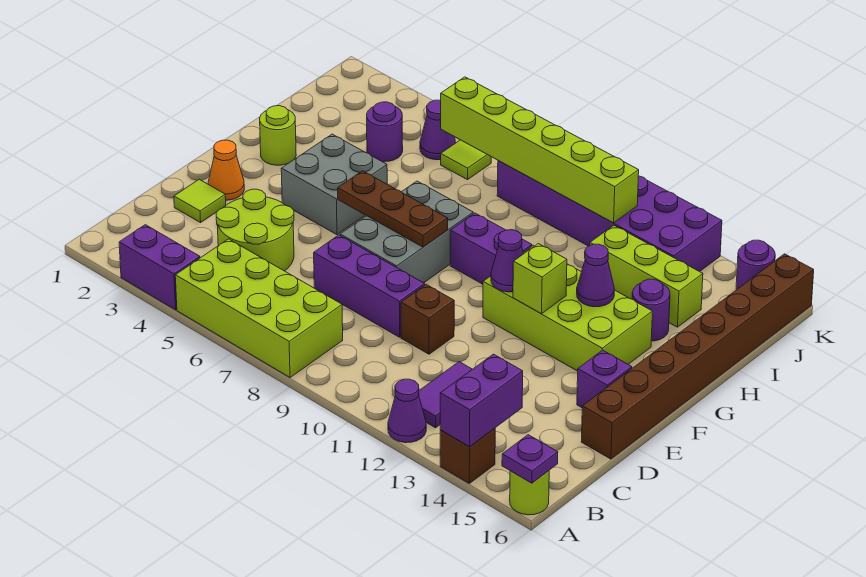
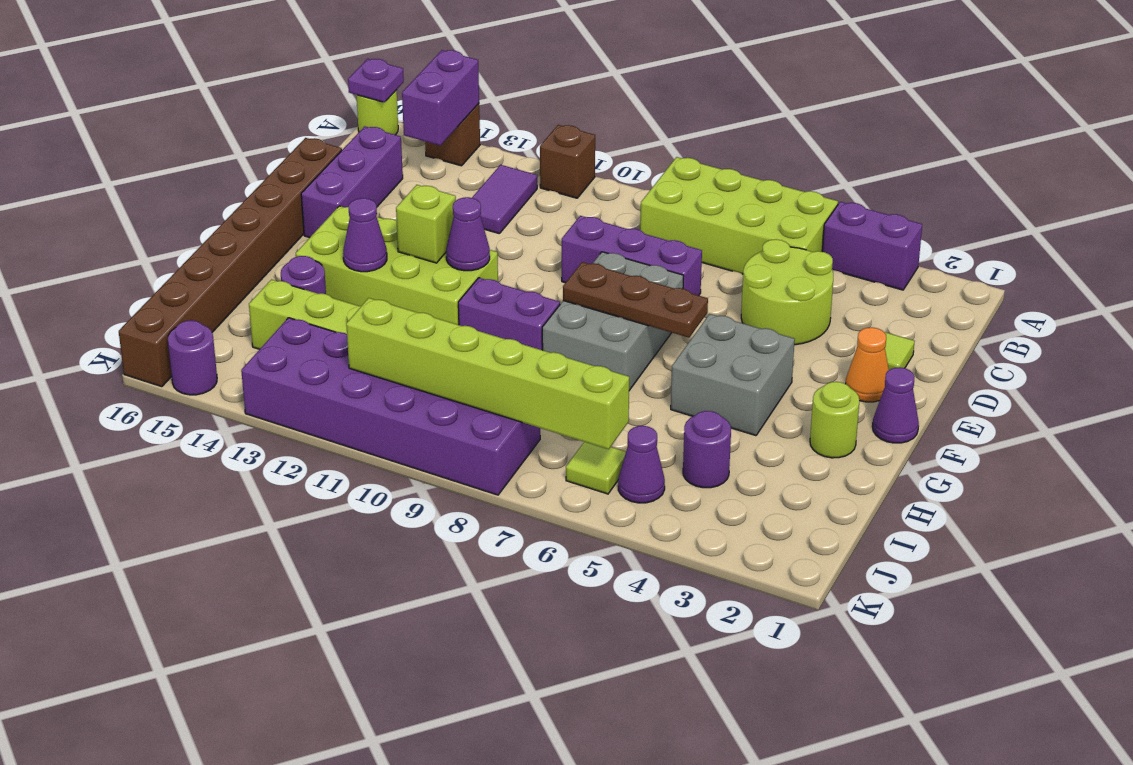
purple cone A12 level 1 -> purple cone F1 level 1
brown brick D10 level 1 -> brown brick A11 level 1
purple brick E15 level 1 -> purple brick C15:E15 level 1

